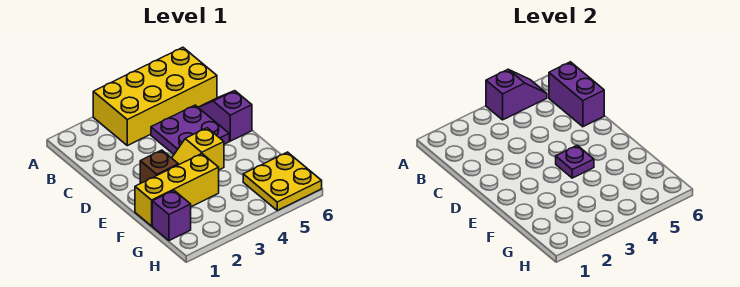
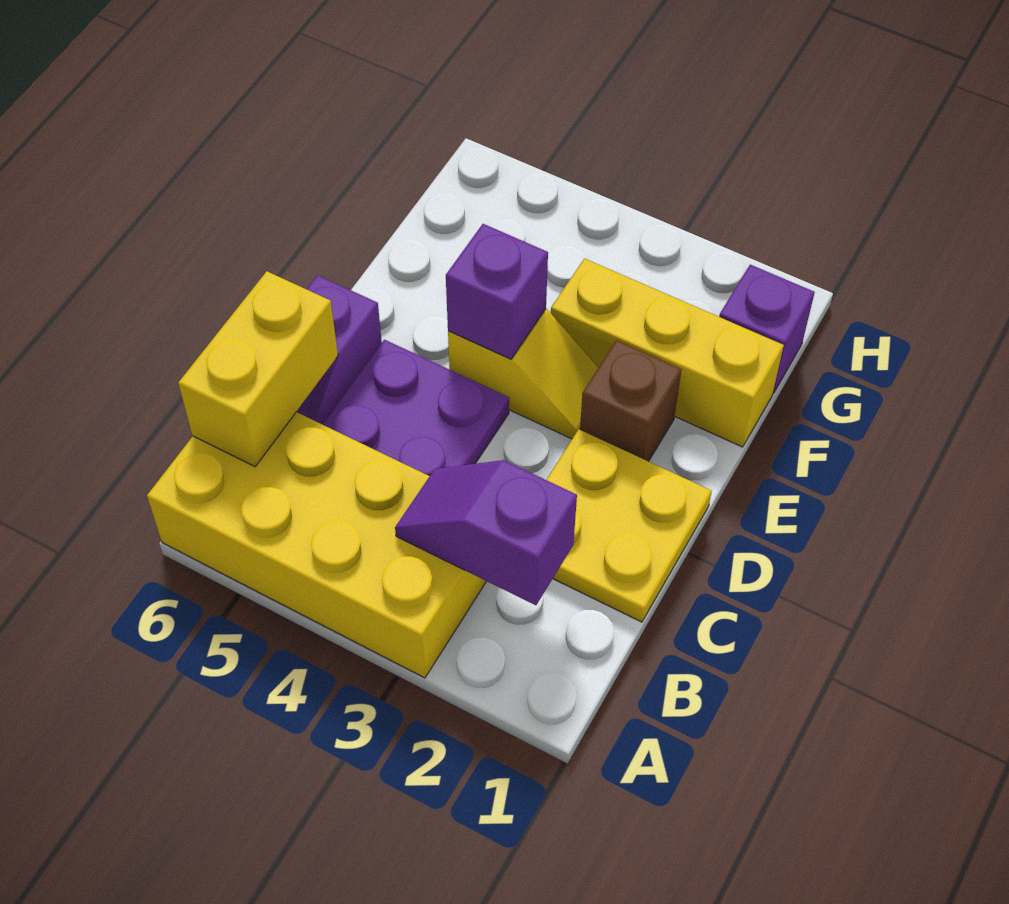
purple slope A4:A5 level 2 top 4 -> purple slope B2:B3 level 2 top 2
purple brick B6:C6 level 2 -> yellow brick B6:C6 level 2
purple plate E4 level 2 -> purple brick E4 level 2
yellow plate G5:H6 level 1 -> yellow plate C1:D2 level 1

